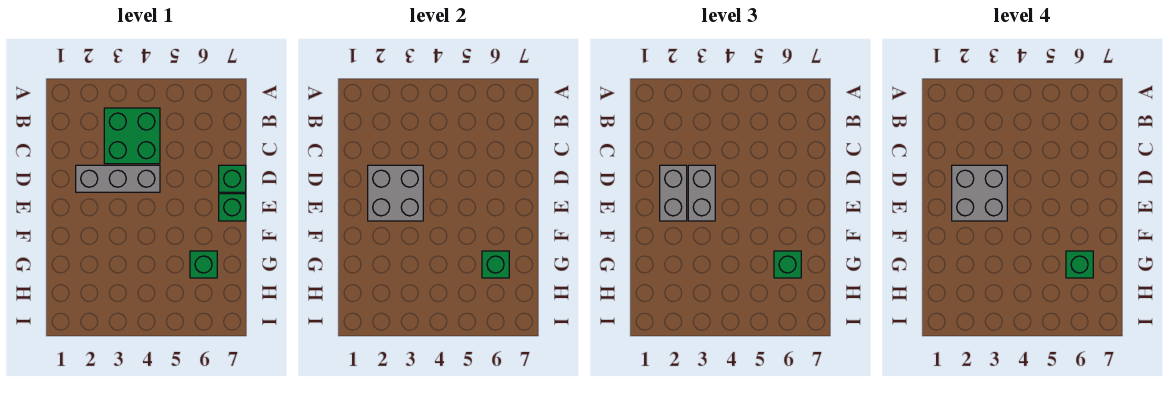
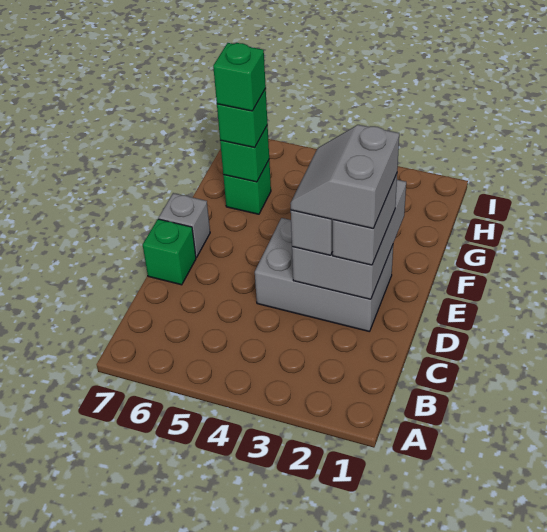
green brick B3:C4 level 1 -> none
grey brick D2:D4 level 1 -> grey brick D2:E4 level 1
grey brick D2:E3 level 2 -> grey brick D2:F3 level 2
grey brick D2:E3 level 4 -> grey slope D2:E3 level 4 top 2
green brick E7 level 1 -> grey brick E7 level 1

